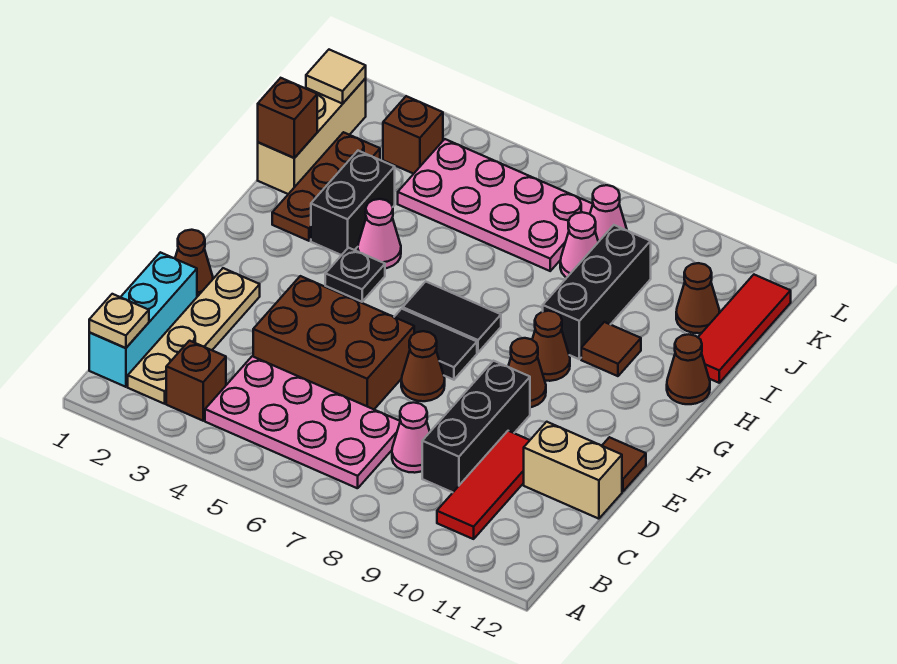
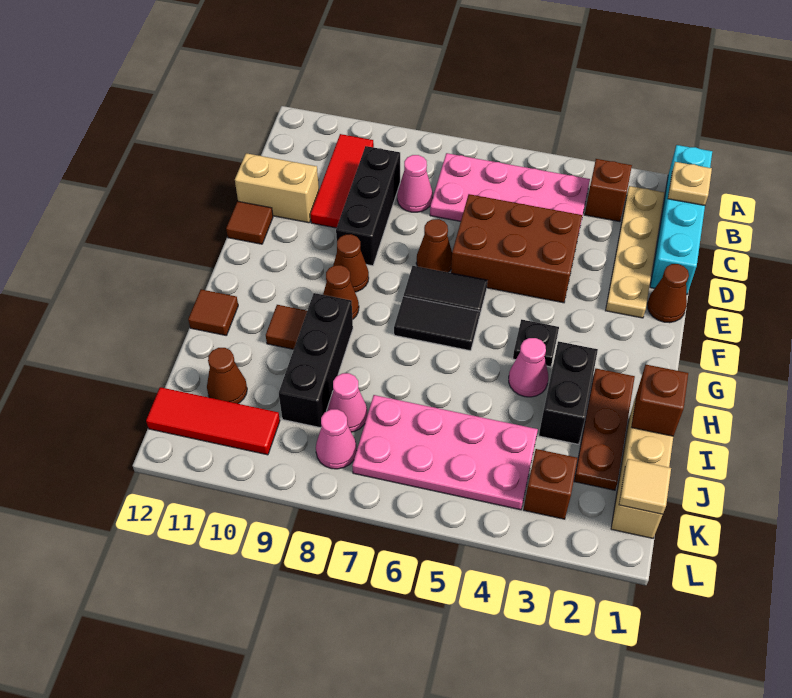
cyan brick B1:D1 level 1 -> cyan brick A1:D1 level 1
brown cone H12 level 1 -> brown tile H12 level 1
red tile I12:K12 level 1 -> red tile K10:K12 level 1

